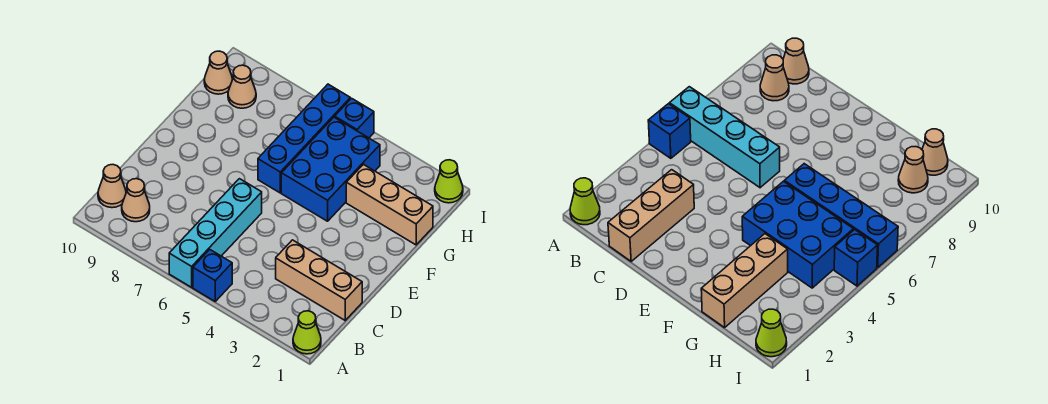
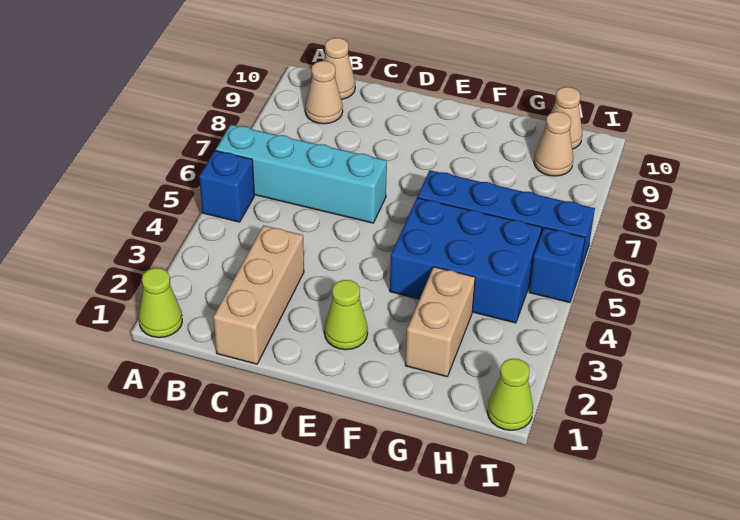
none -> lime cone E2 level 1
tan brick G1:G3 level 1 -> tan brick G2:G3 level 1

